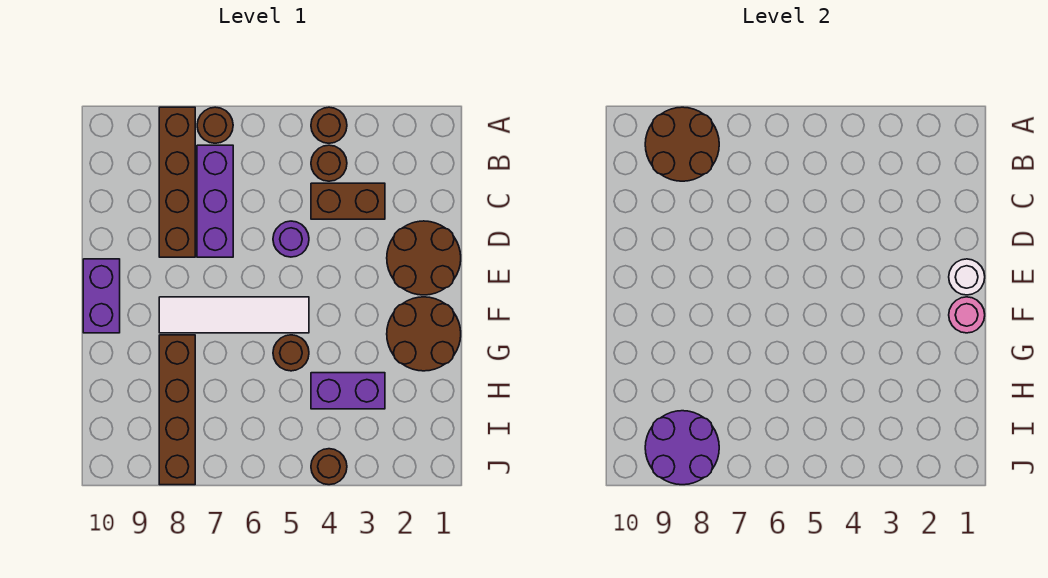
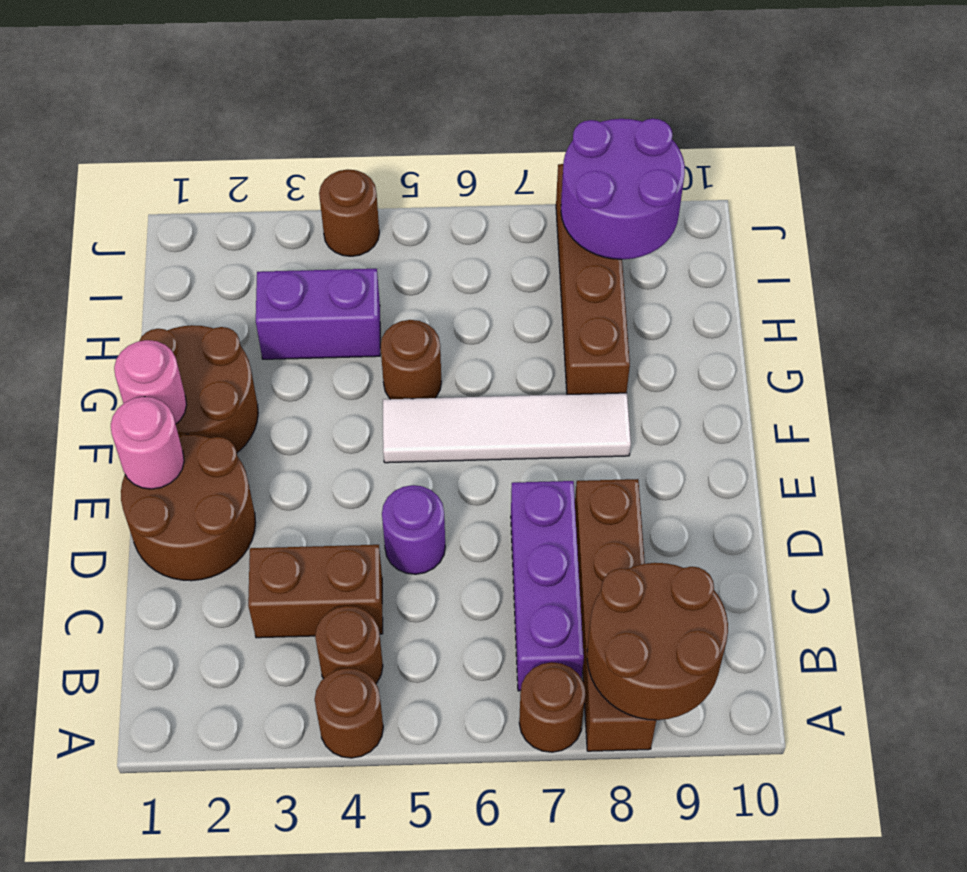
white round brick E1 level 2 -> pink round brick E1 level 2
purple brick E10:F10 level 1 -> none

